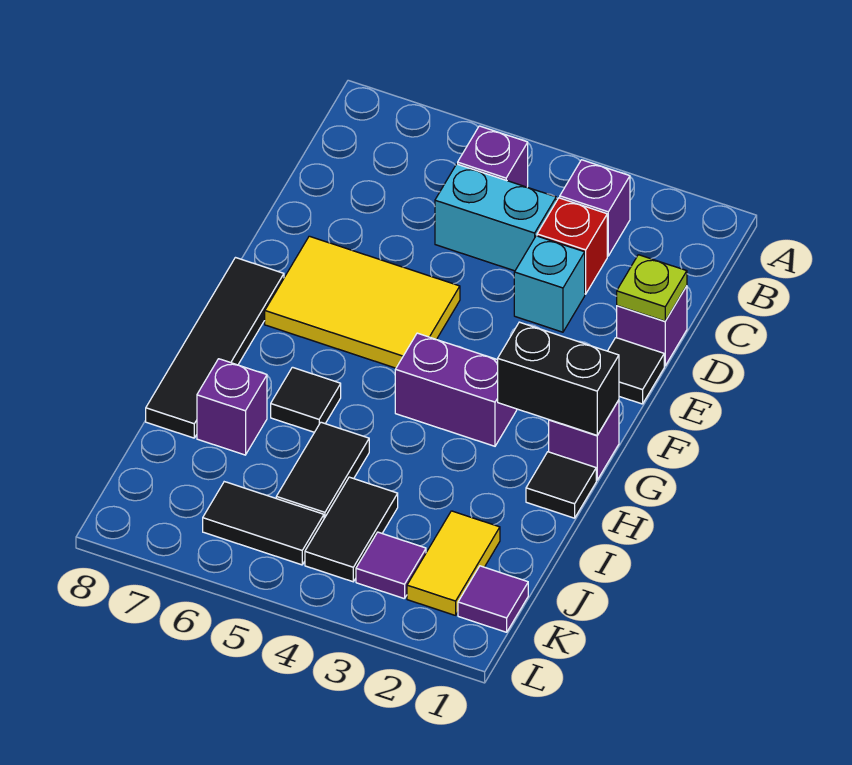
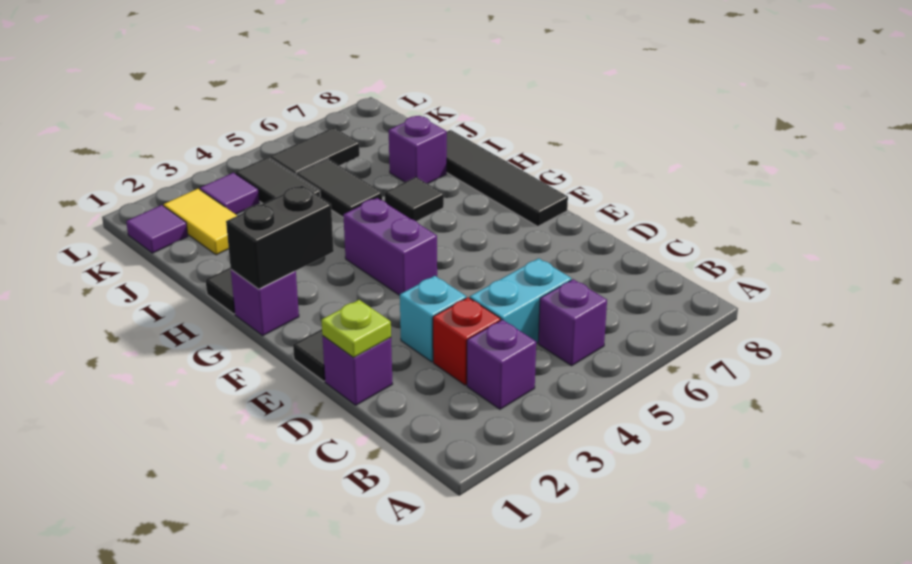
yellow tile E5:F7 level 1 -> none
purple brick G3:G4 level 1 -> purple brick F4:G4 level 1

